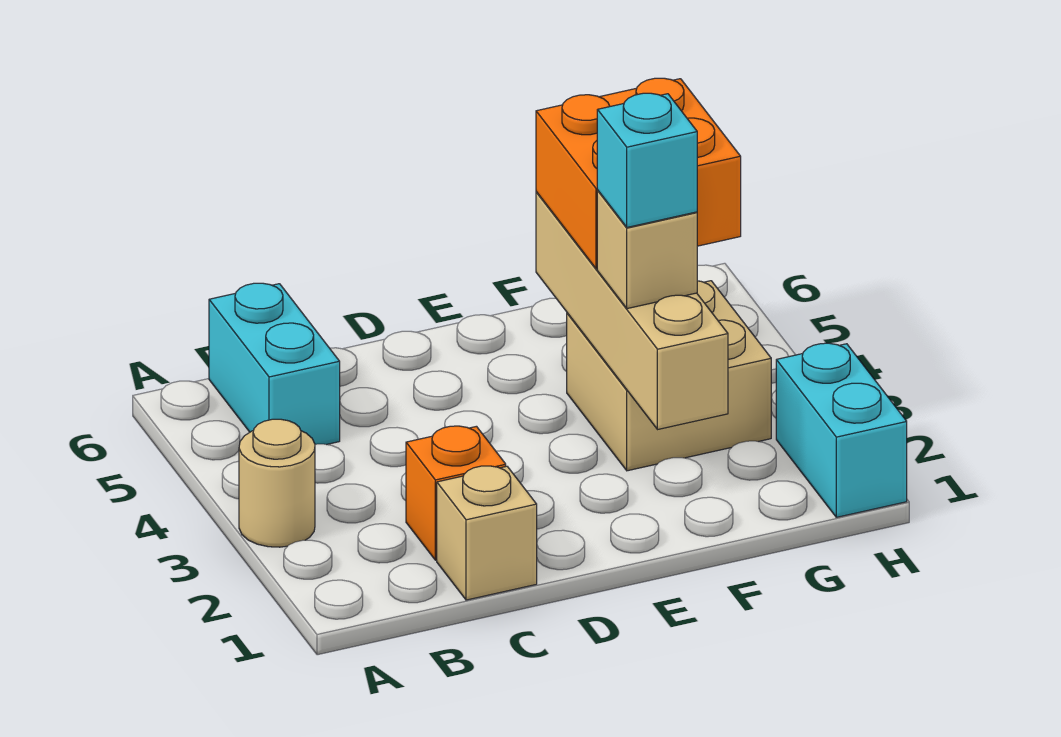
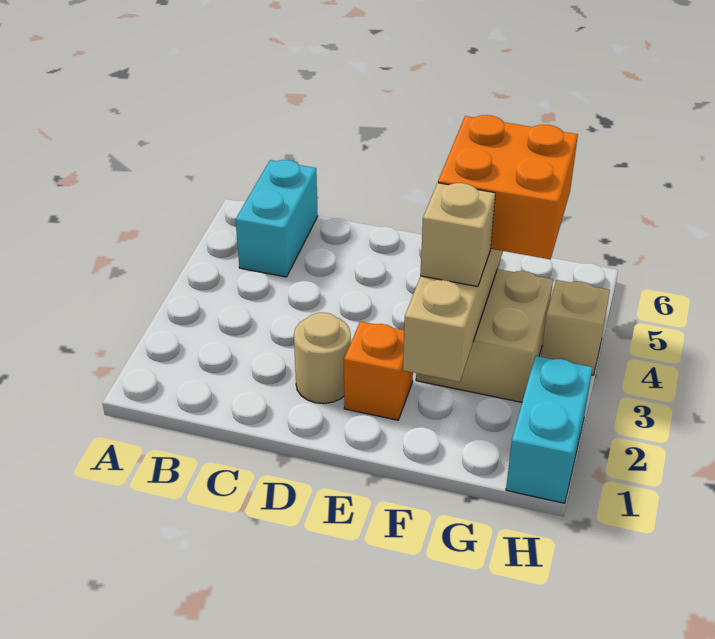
tan round brick A3 level 1 -> tan round brick D2 level 1
tan brick C1 level 1 -> tan brick H4 level 1
orange brick C2 level 1 -> orange brick E2 level 1
cyan brick F3 level 4 -> none

